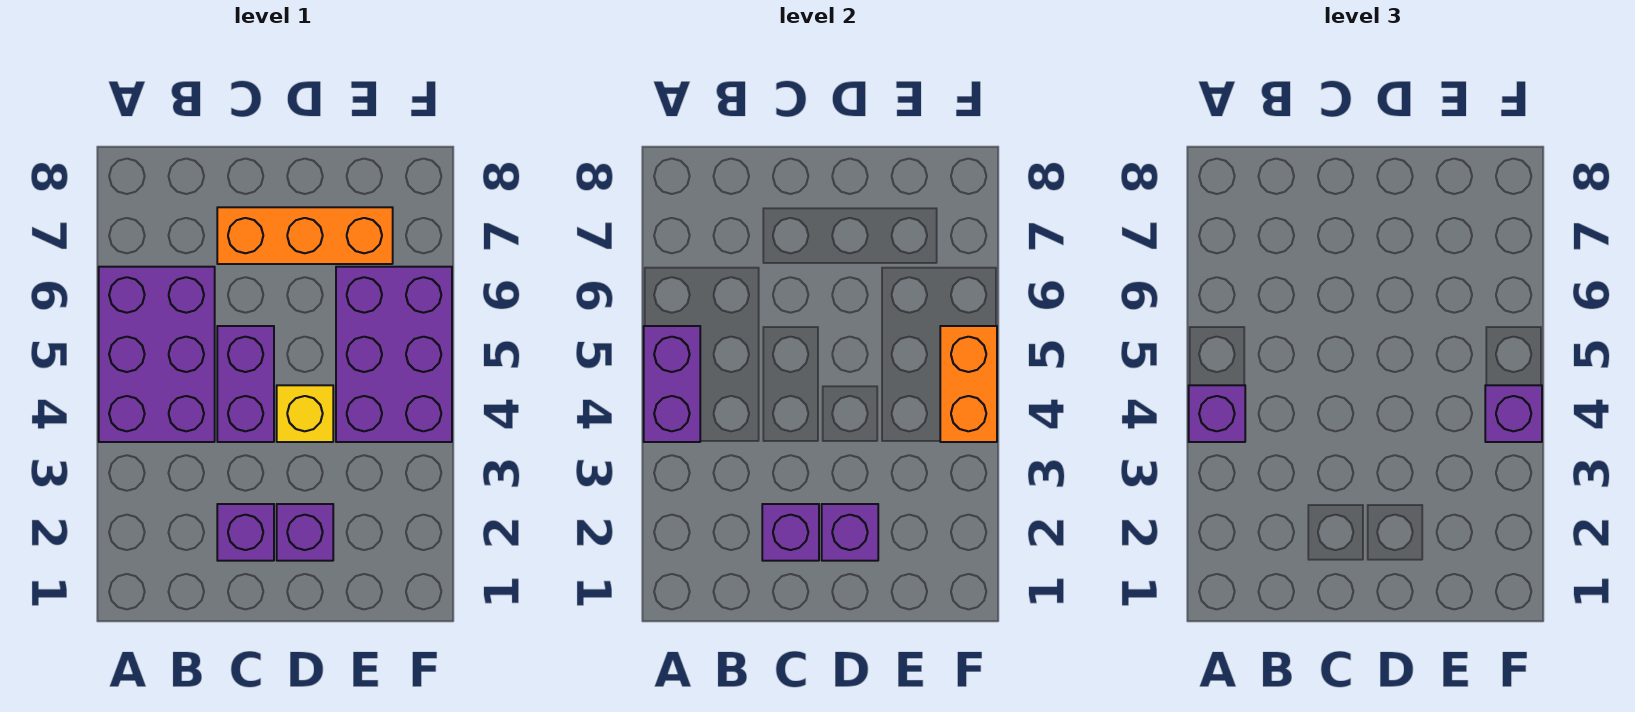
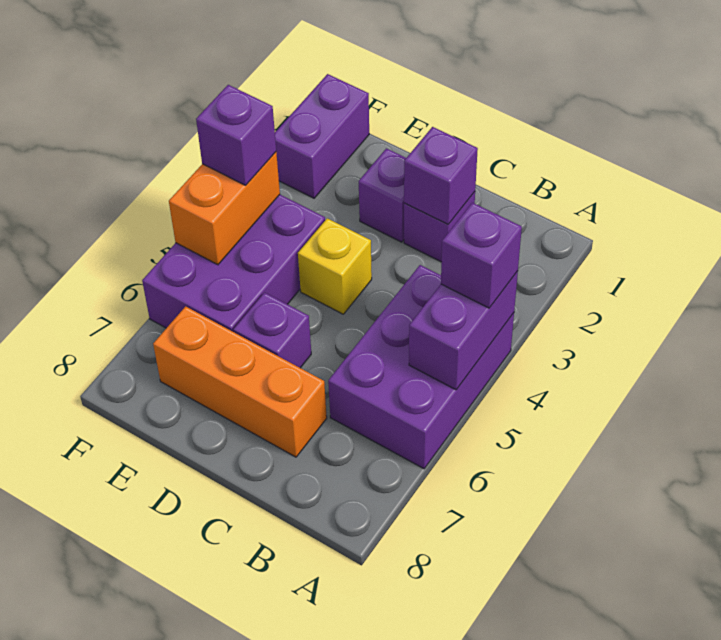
purple brick C4:C5 level 1 -> purple brick F1:F2 level 1
purple brick D2 level 2 -> purple brick D6 level 1

